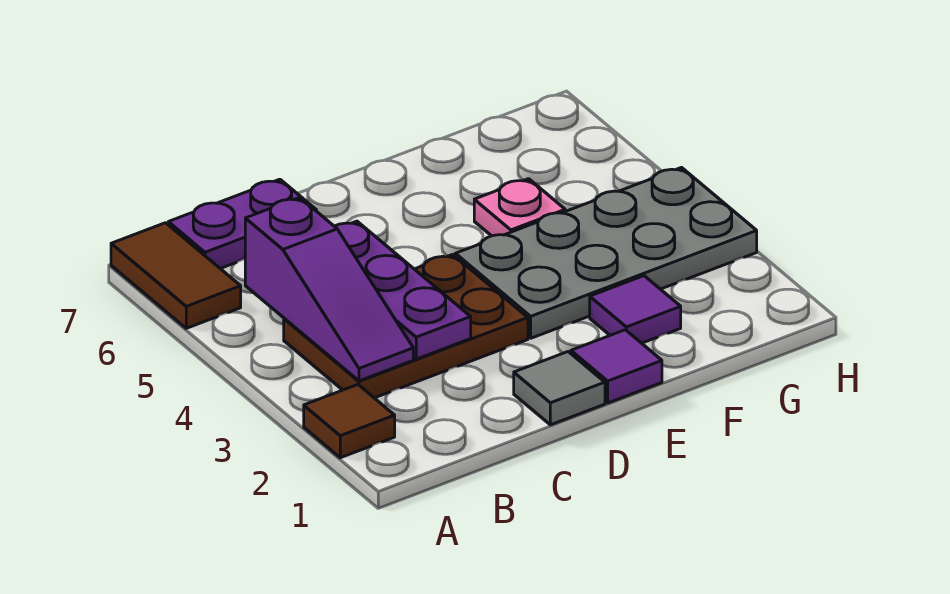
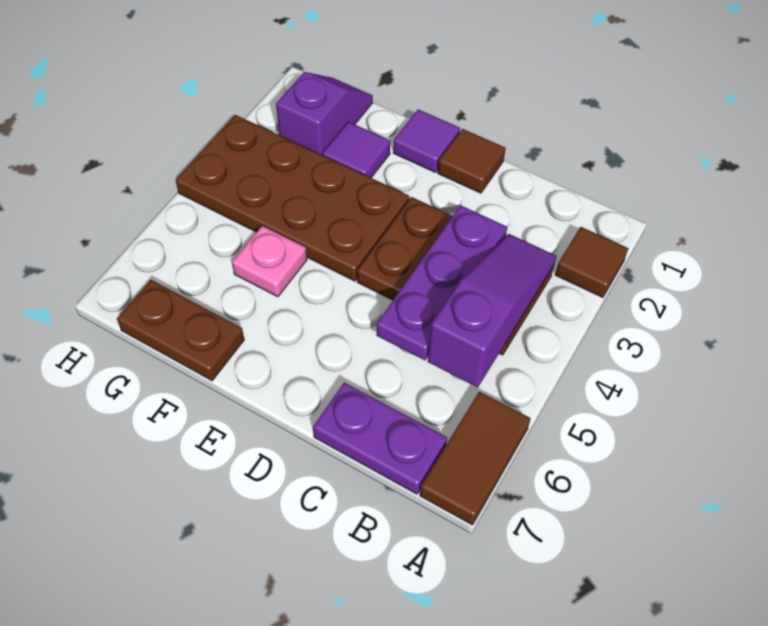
grey tile D1 level 1 -> brown tile D1 level 1
grey plate E3:H4 level 1 -> brown plate E3:H4 level 1
none -> brown plate F7:G7 level 1
none -> purple slope G1:G2 level 1 top 2

